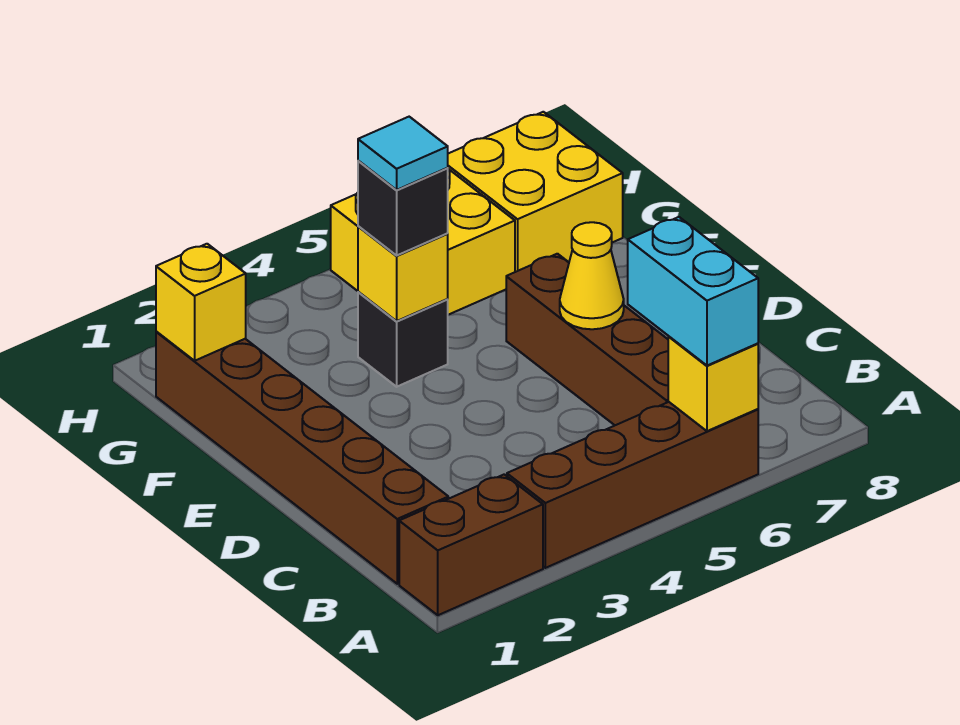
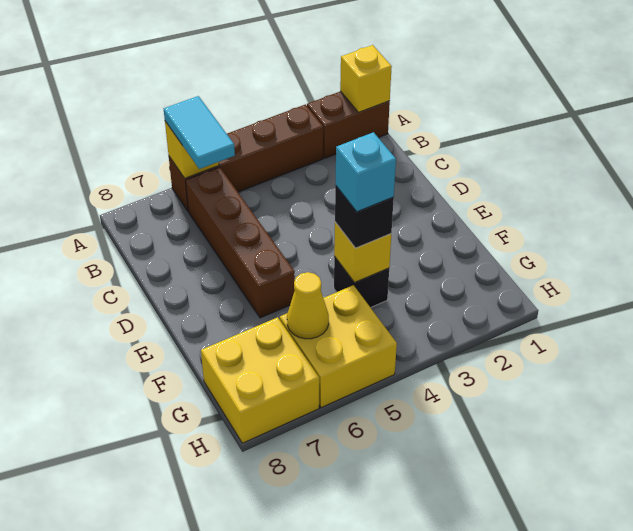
cyan brick A6:B6 level 3 -> cyan tile A6:B6 level 3
brown brick B1:G1 level 1 -> none
yellow cone D6 level 2 -> yellow cone G6 level 2
cyan tile F4 level 4 -> cyan brick F4 level 4
yellow brick G1 level 2 -> yellow brick A1 level 2

